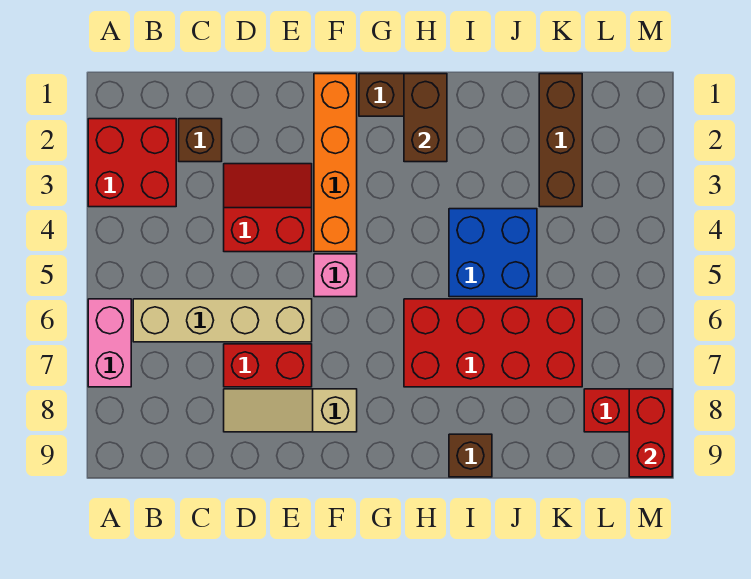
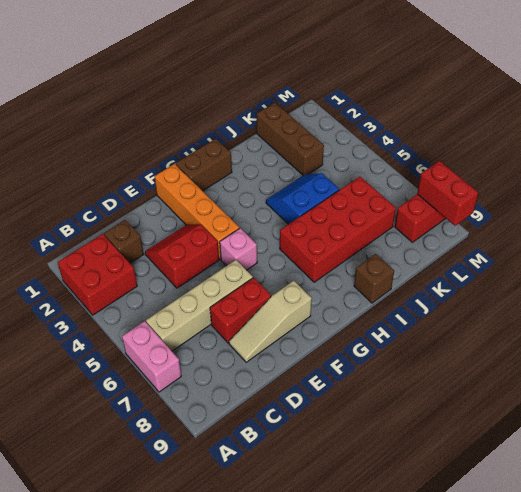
brown brick H1:H2 level 2 -> none
blue brick I4:J5 level 1 -> blue slope I4:J5 level 1 top 5

